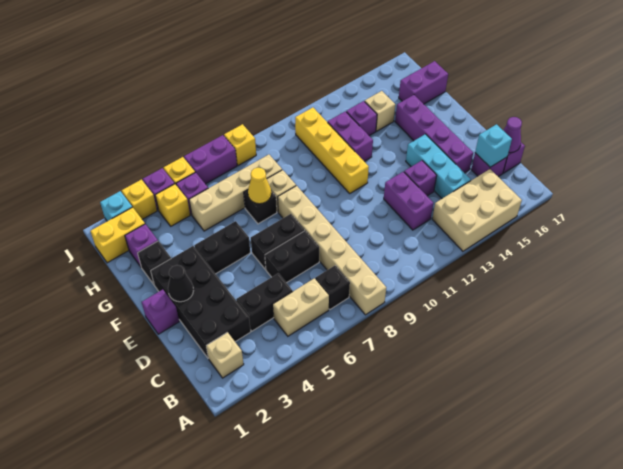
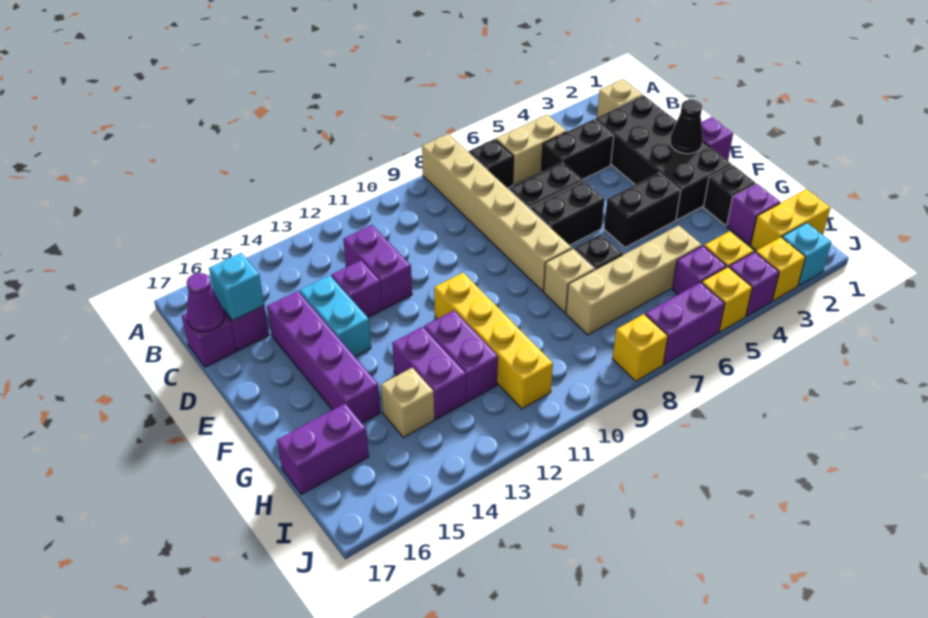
tan brick A13:B15 level 1 -> none
cyan brick C14:E14 level 1 -> cyan brick D14:E14 level 1
yellow cone G7 level 2 -> none
purple brick H13 level 1 -> purple brick G13:H13 level 1

